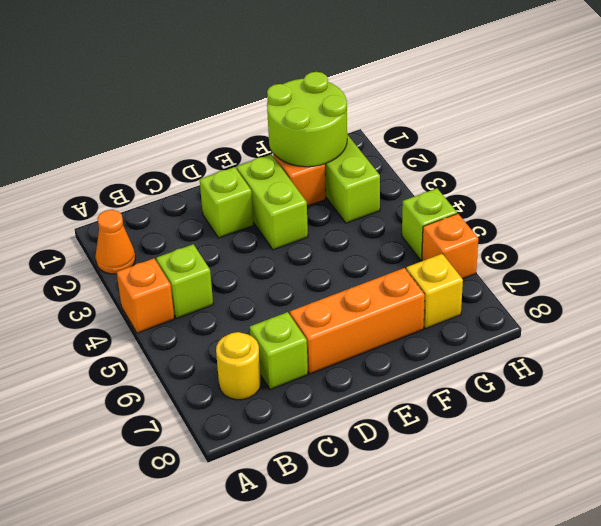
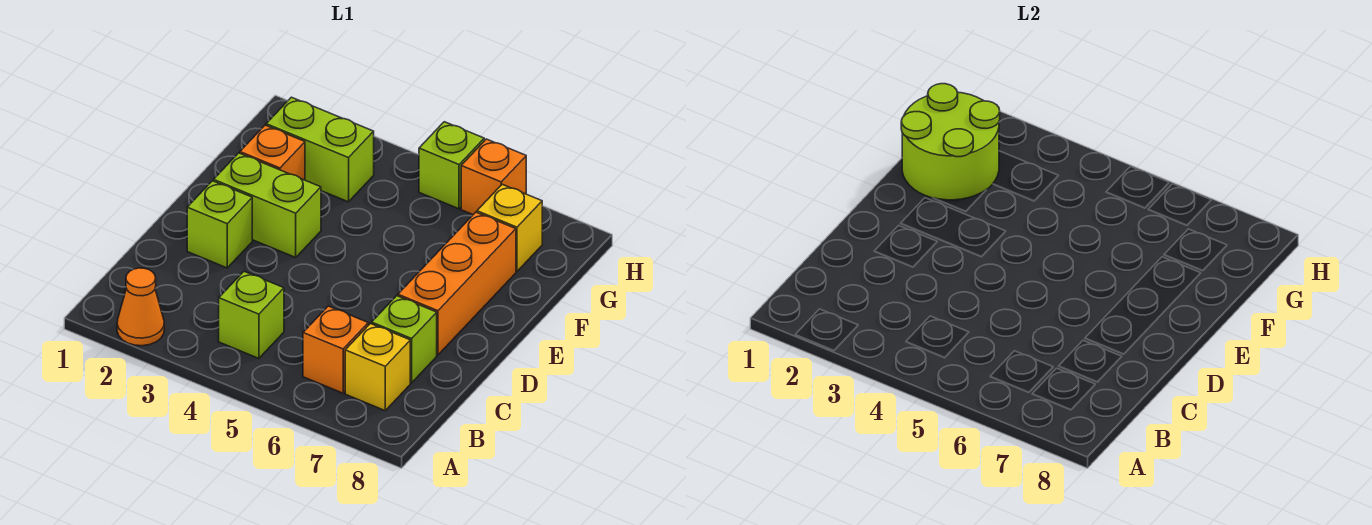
orange brick A4 level 1 -> orange brick B6 level 1
yellow round brick B7 level 1 -> yellow brick B7 level 1

